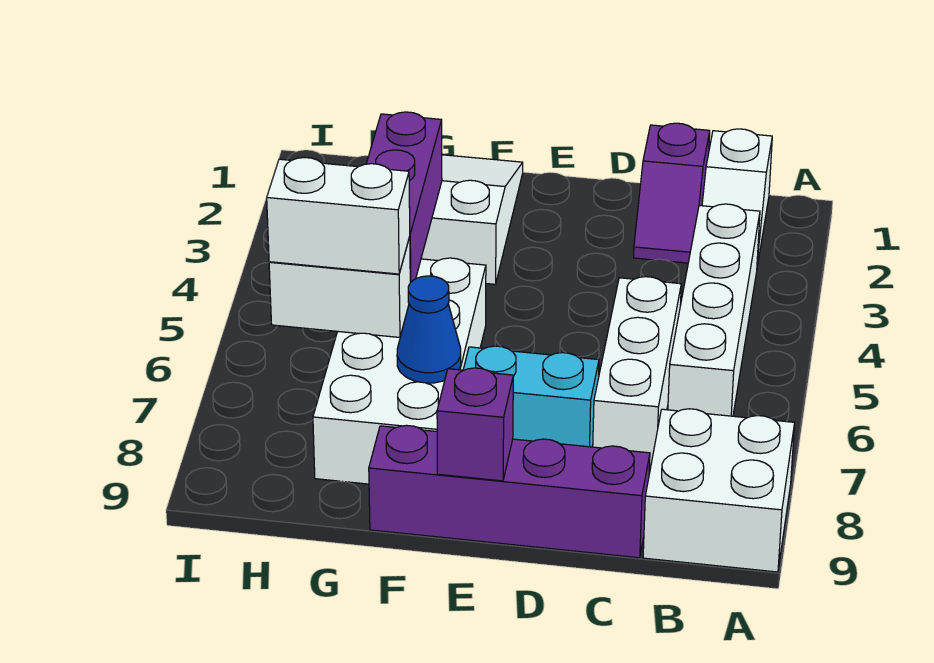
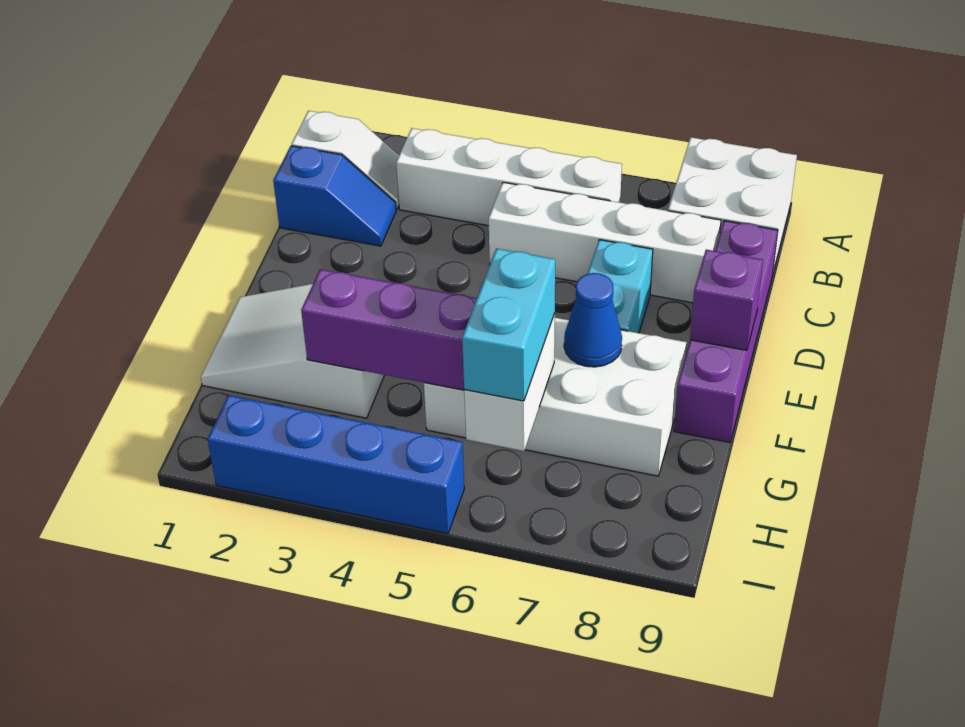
purple slope C1:C2 level 1 top 1 -> blue slope C1:C2 level 1 top 1
white brick C5:C7 level 1 -> white brick C5:C8 level 1
white brick G6:H6 level 3 -> cyan brick G6:H6 level 3
none -> blue brick I2:I5 level 1

